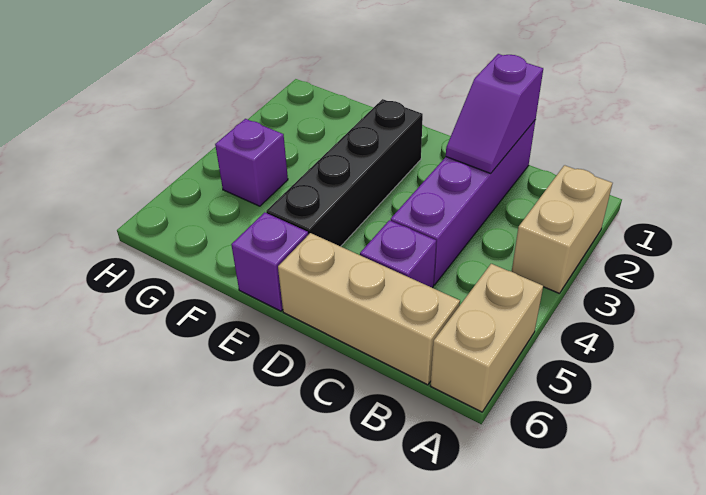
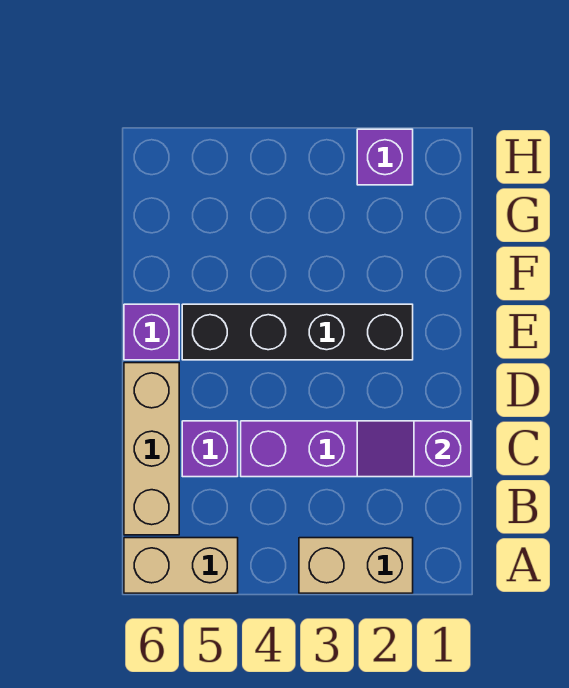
purple brick G4 level 1 -> purple brick H2 level 1

